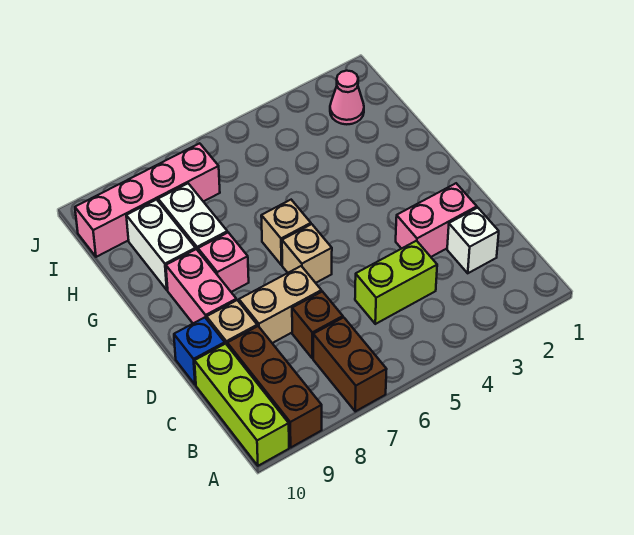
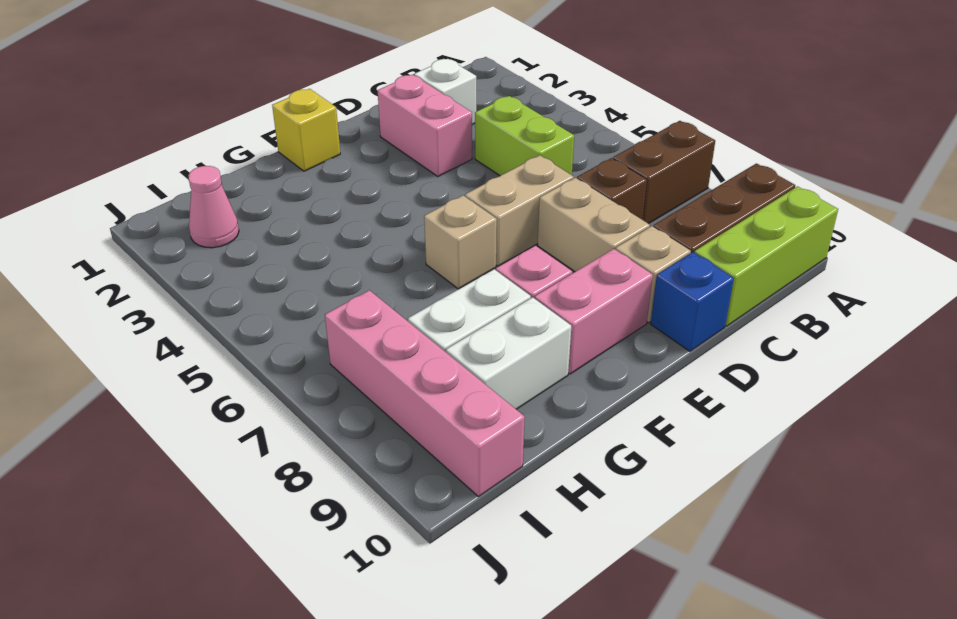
tan brick E6 level 1 -> tan brick D6:E6 level 1
none -> yellow brick F1 level 1

